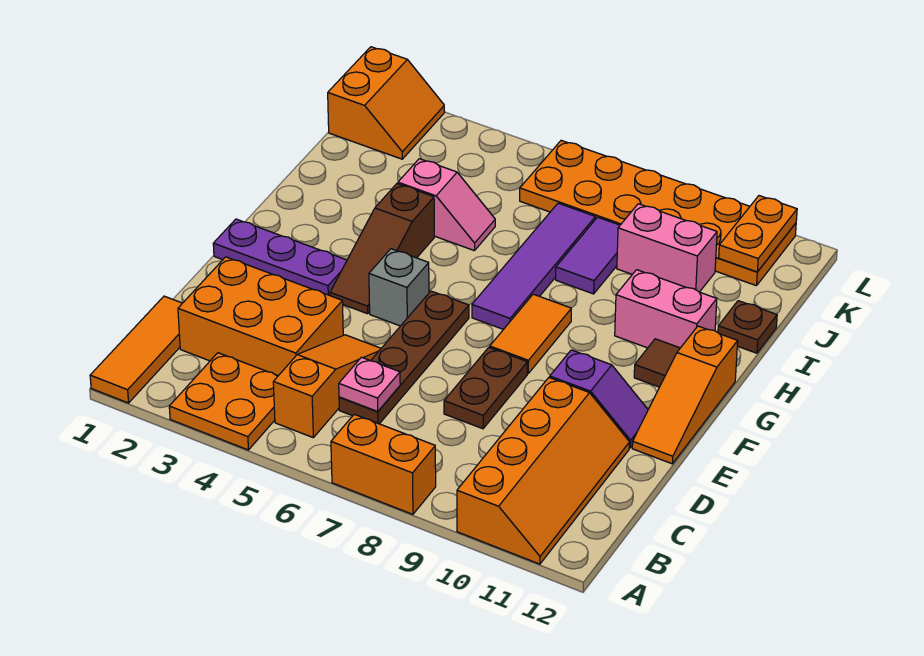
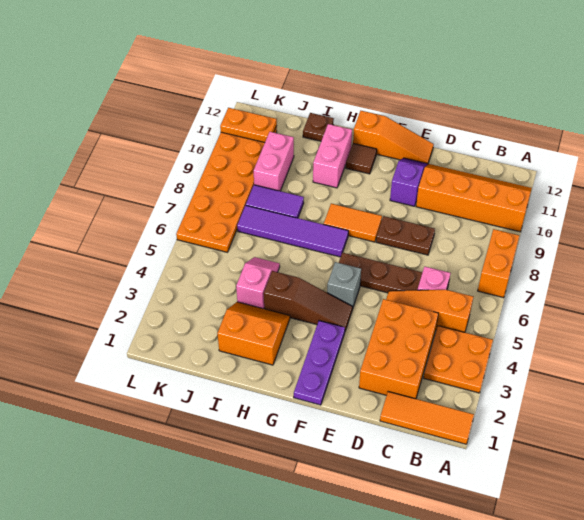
orange slope K1:L2 level 1 top 1 -> orange slope H2:I3 level 1 top 2

